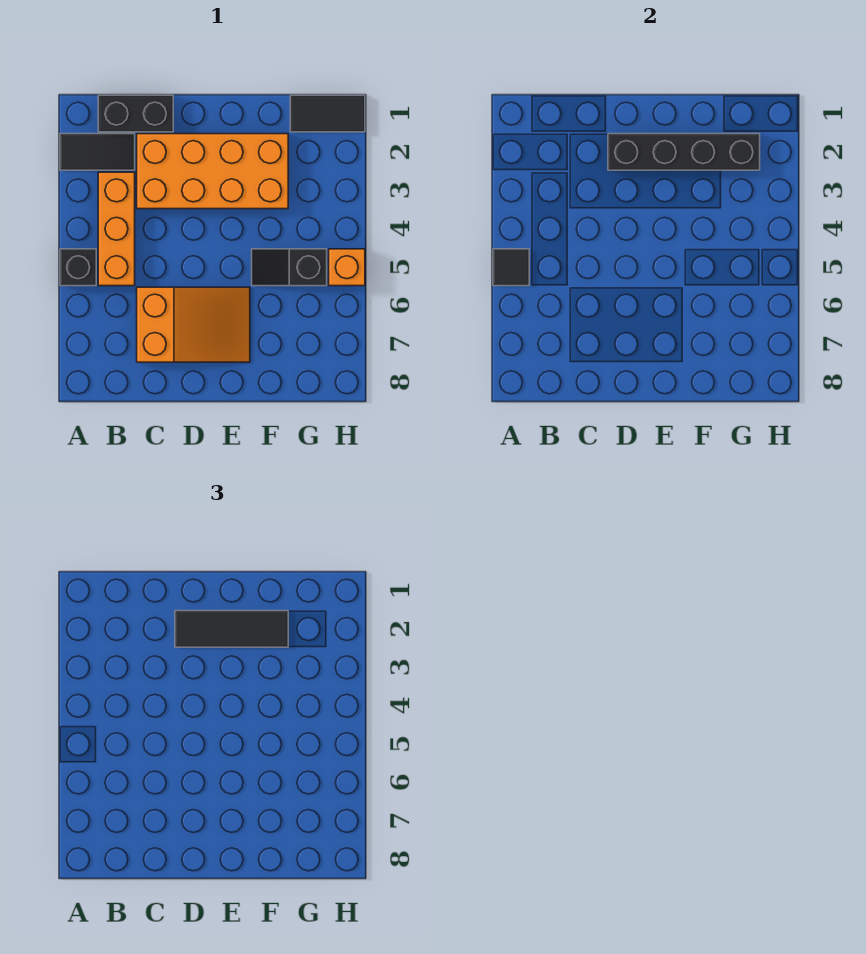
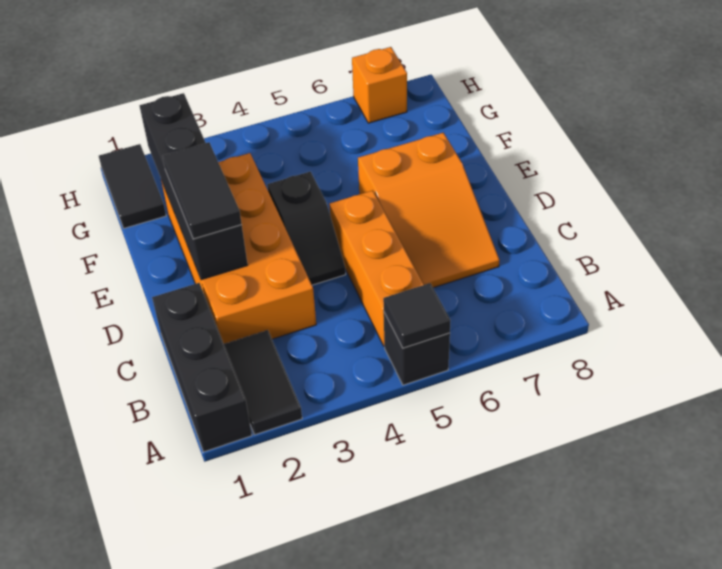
black brick B1:C1 level 1 -> black brick A1:C1 level 1
orange brick B3:B5 level 1 -> orange brick B5:D5 level 1
orange slope C6:E7 level 1 top C -> orange slope C6:E7 level 1 top E
black tile D2:F2 level 3 -> black tile D2:E2 level 3
black slope F5:G5 level 1 top G -> black slope D4:E4 level 1 top E
orange brick H5 level 1 -> orange brick H7 level 1

